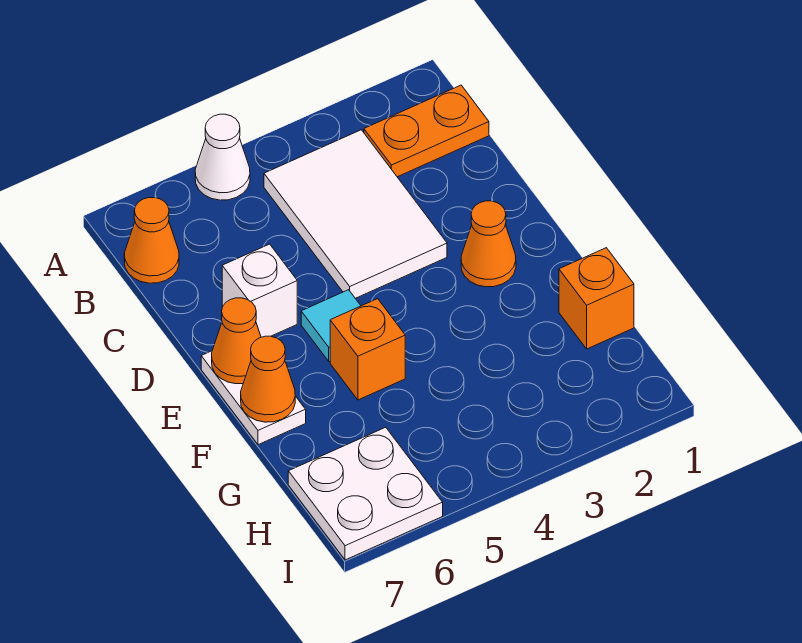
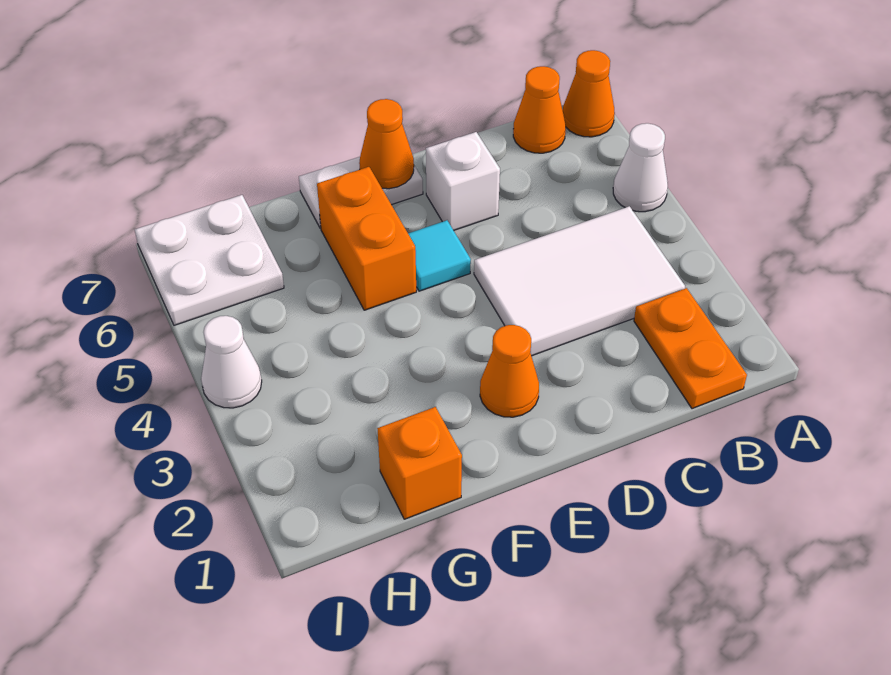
orange brick F5 level 1 -> orange brick F5:F6 level 1
orange cone F7 level 2 -> orange cone A7 level 1
none -> white cone I4 level 1

